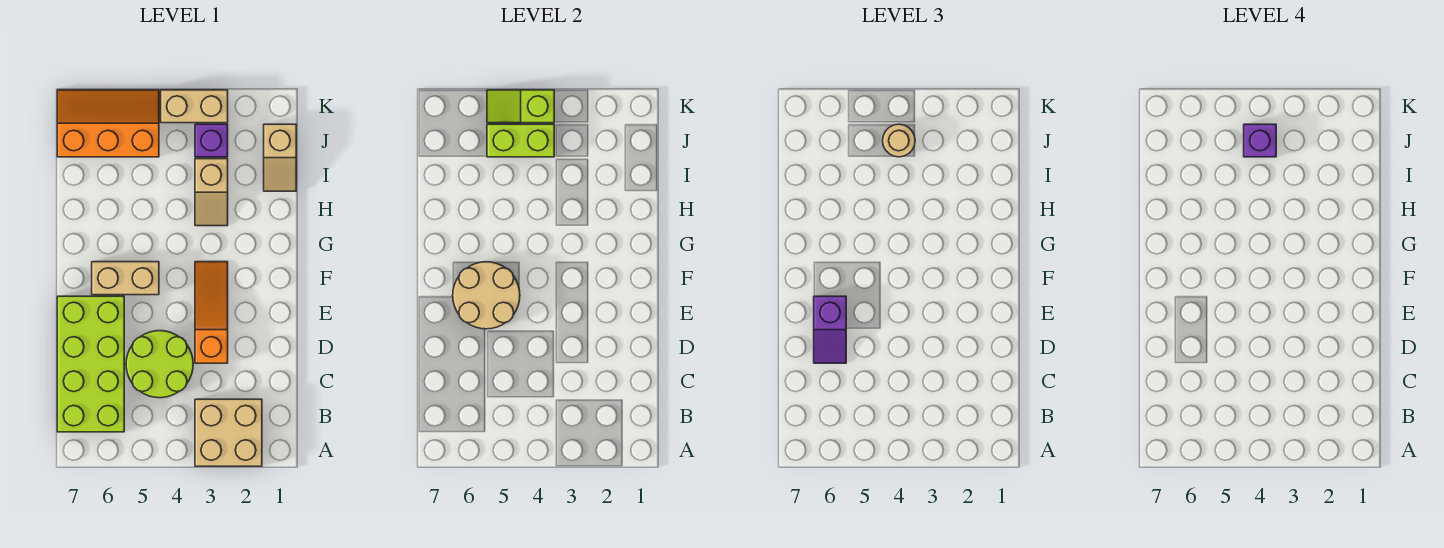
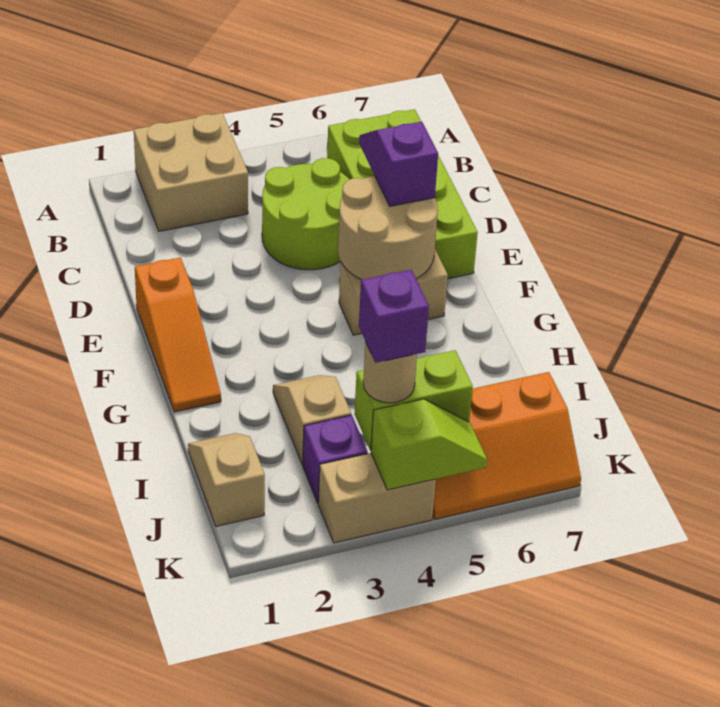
orange slope D3:F3 level 1 top D -> orange slope E1:G1 level 1 top E

